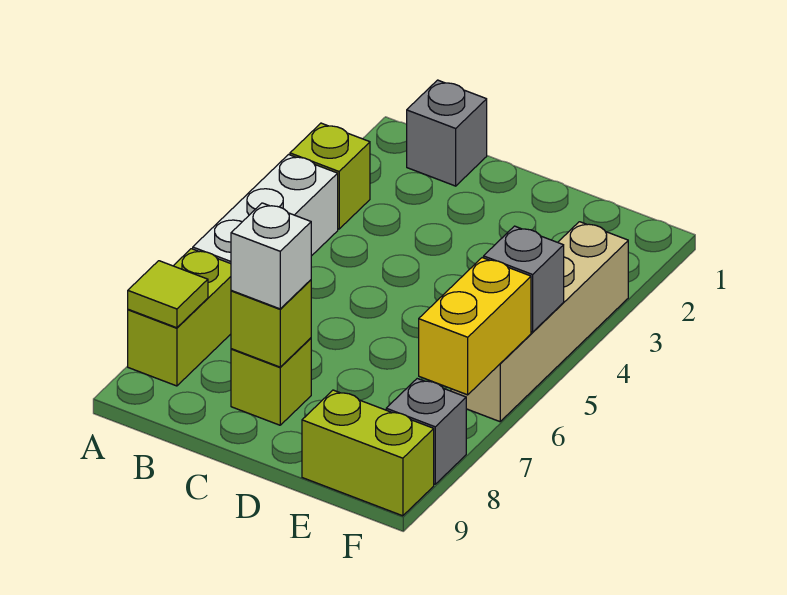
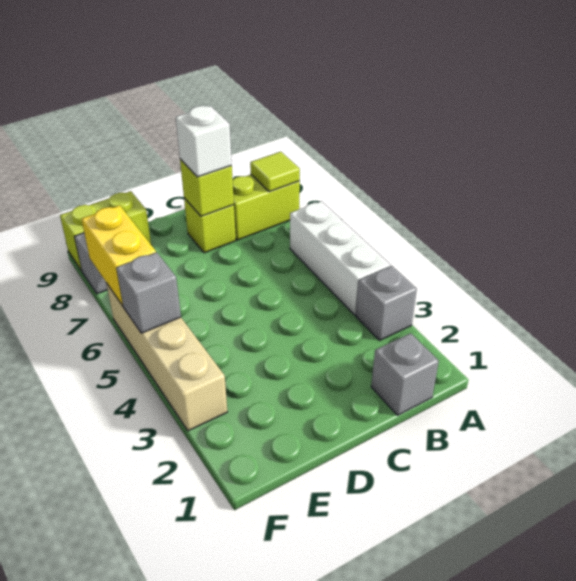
lime brick A3 level 1 -> grey brick A3 level 1
lime brick A7:A8 level 1 -> lime brick A8:B8 level 1

